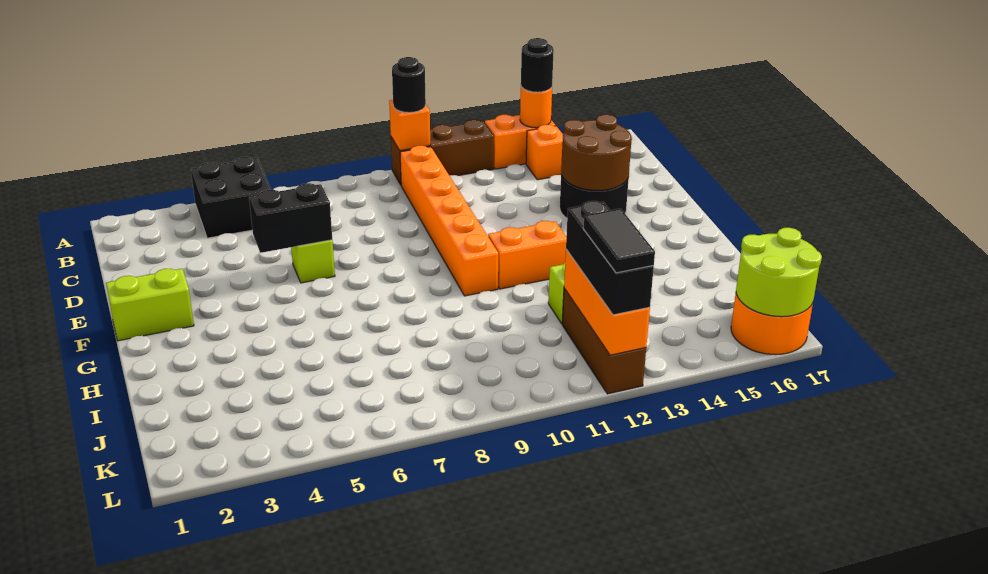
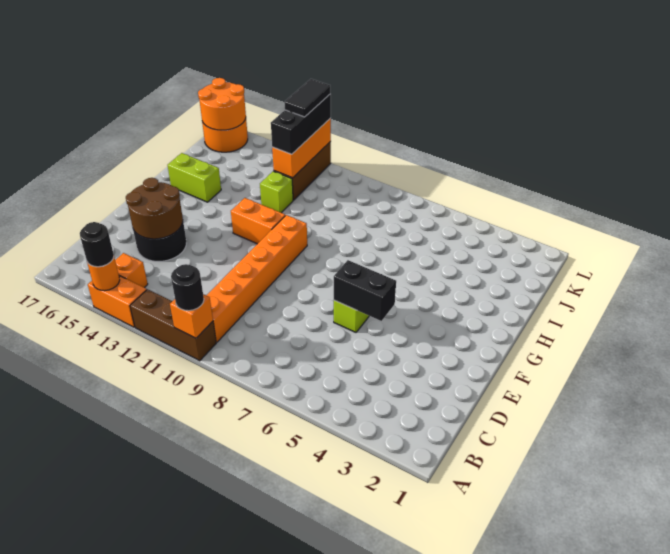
black brick A4:B5 level 1 -> none
lime brick F1:F2 level 1 -> lime brick H15:H16 level 1
lime round brick K16:L17 level 2 -> orange round brick K16:L17 level 2

